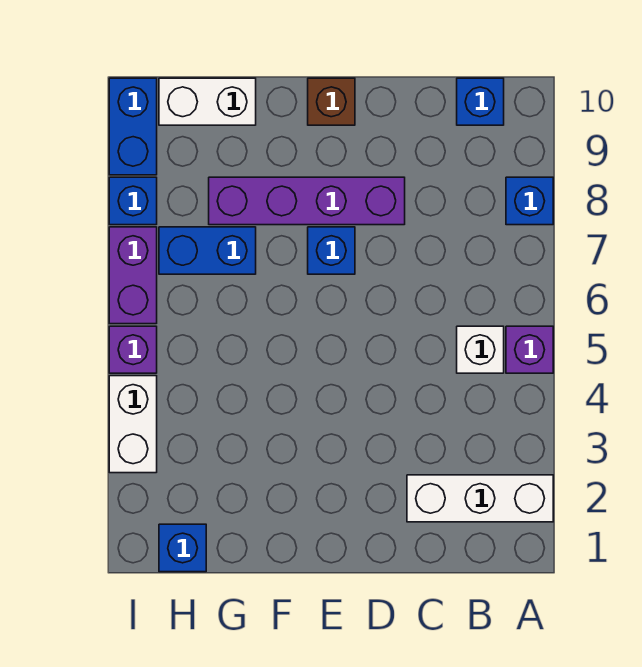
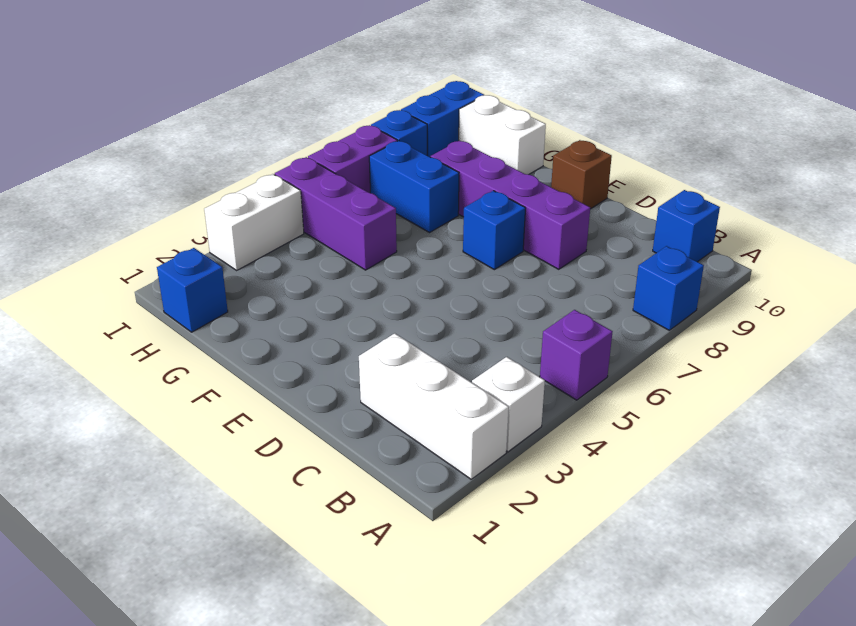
white brick B5 level 1 -> white brick A3 level 1
purple brick I5 level 1 -> purple brick G5:I5 level 1

